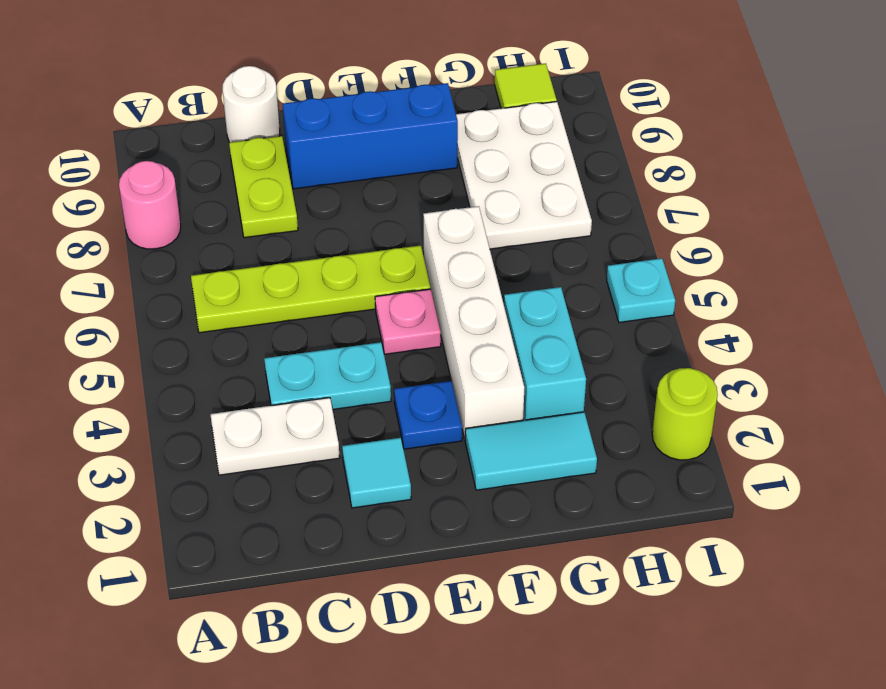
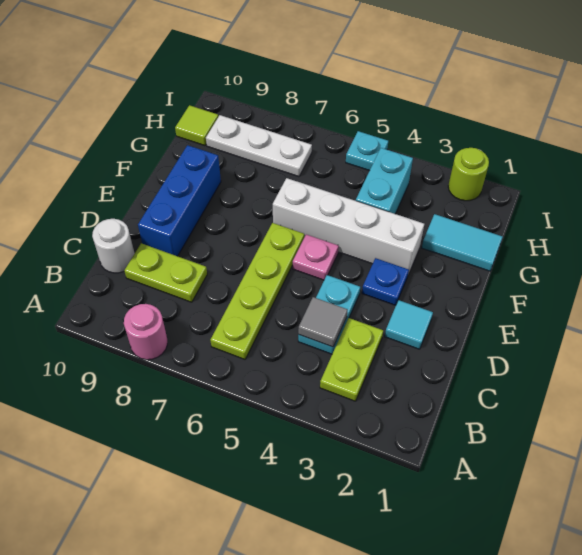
white plate B3:C3 level 1 -> lime plate B3:C3 level 1
none -> grey tile C4 level 2
cyan tile F2:G2 level 1 -> cyan tile G1:G2 level 1
cyan brick G3:G4 level 1 -> cyan brick G4:H4 level 1
white plate G7:H9 level 1 -> white plate H7:H9 level 1

